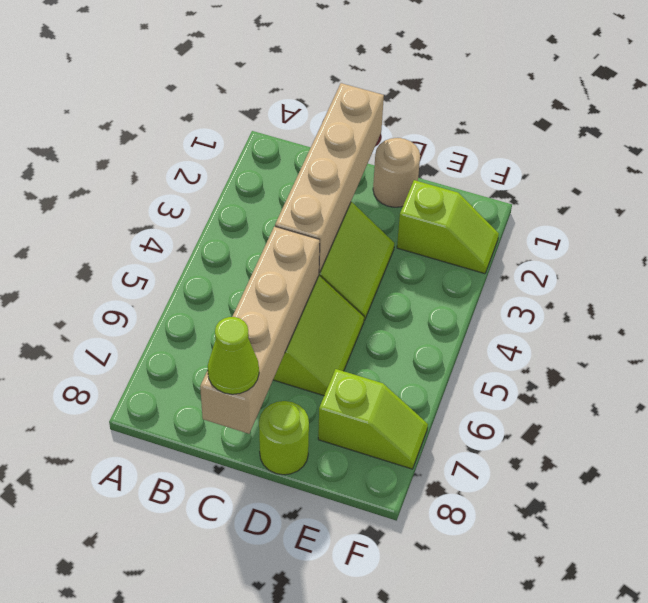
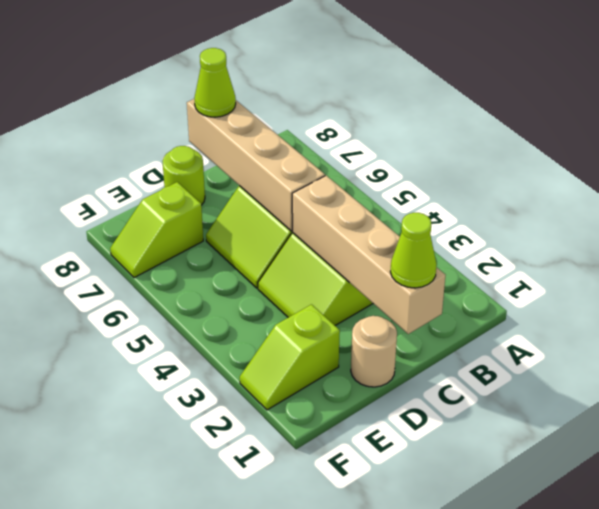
none -> lime cone C1 level 3

